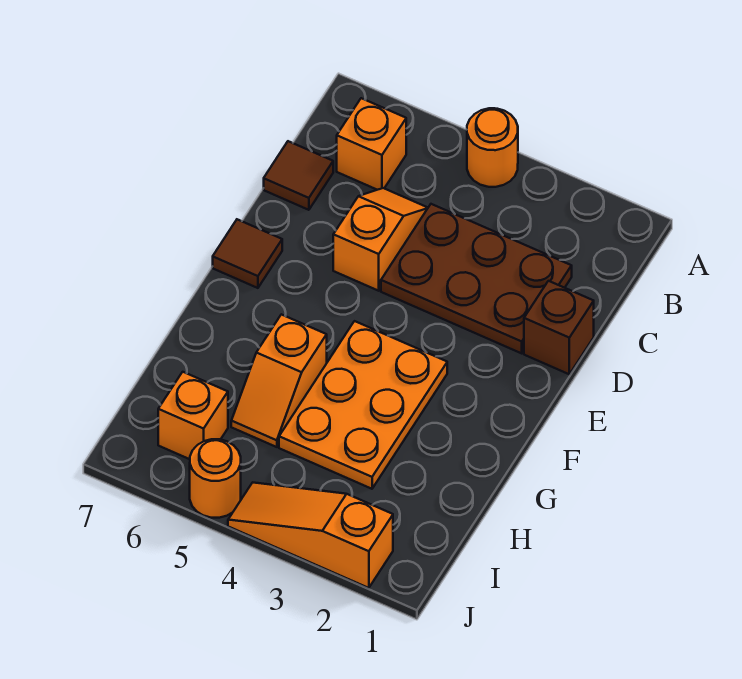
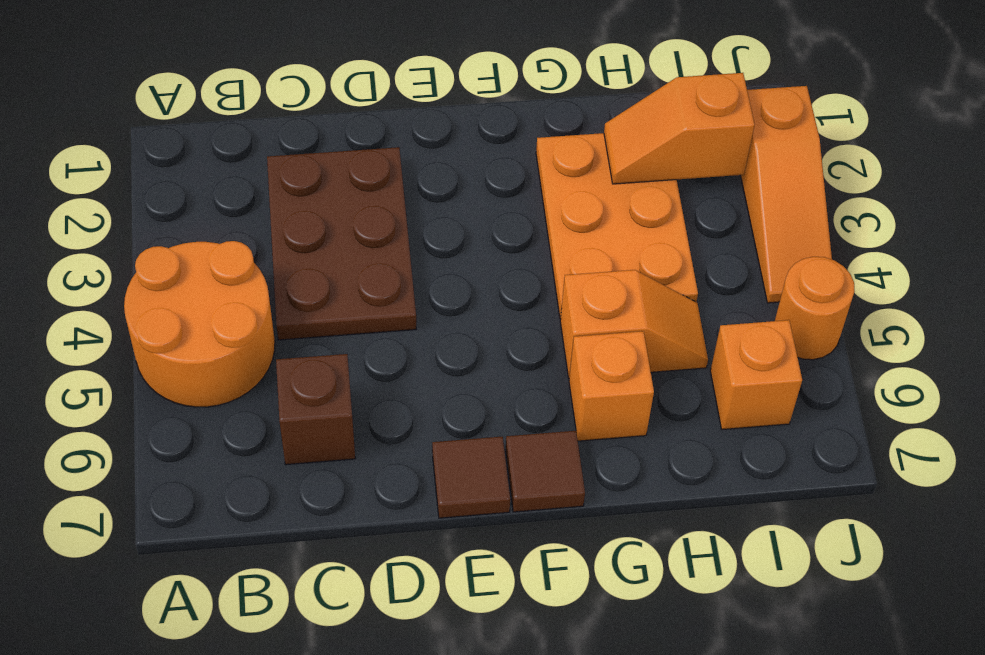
orange round brick A4 level 1 -> orange round brick A4:B5 level 1
orange brick B6 level 1 -> orange brick G6 level 1
orange slope C5:D5 level 1 top D -> orange slope H2:I2 level 2 top I
brown tile C7 level 1 -> brown tile F7 level 1
brown brick D1 level 1 -> brown brick C6 level 1
orange plate F3:H4 level 1 -> orange plate G2:H4 level 1

